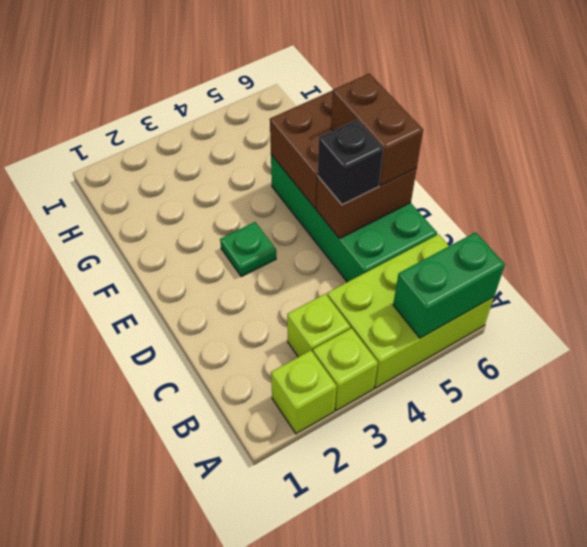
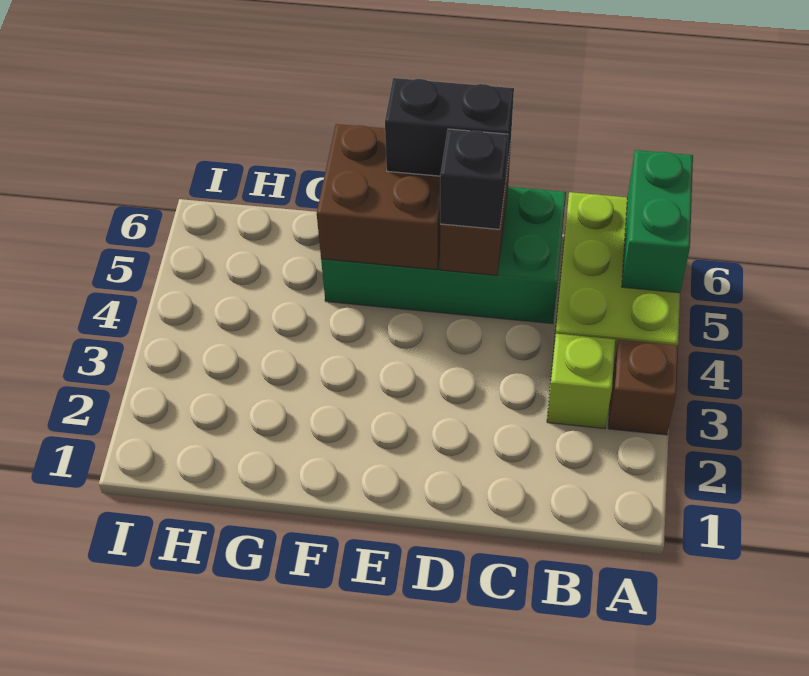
lime brick A2 level 1 -> none
lime brick A3 level 1 -> brown brick A3 level 1
brown brick D6:E6 level 3 -> black brick D6:E6 level 3
green plate E3 level 1 -> none

